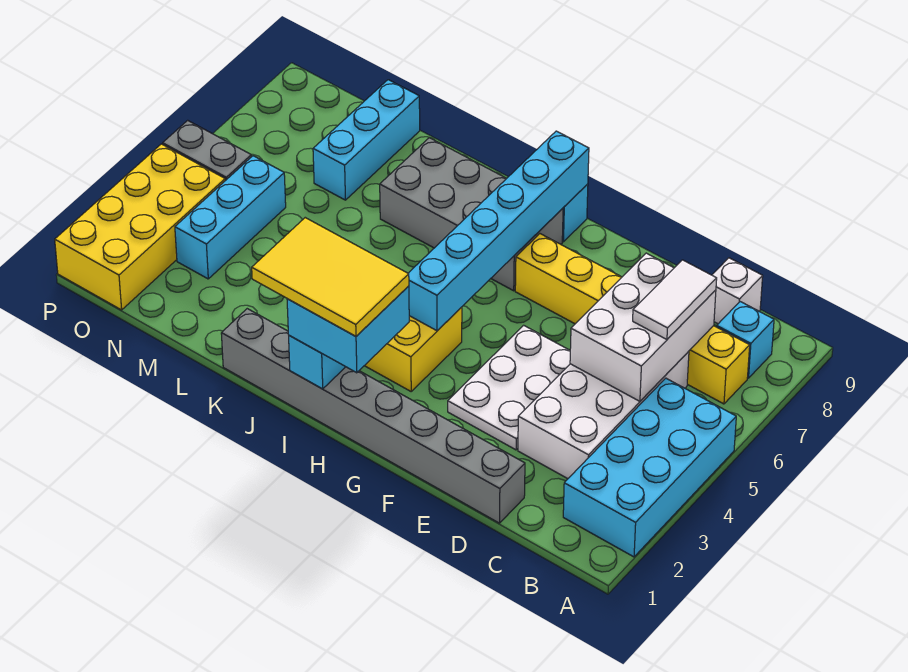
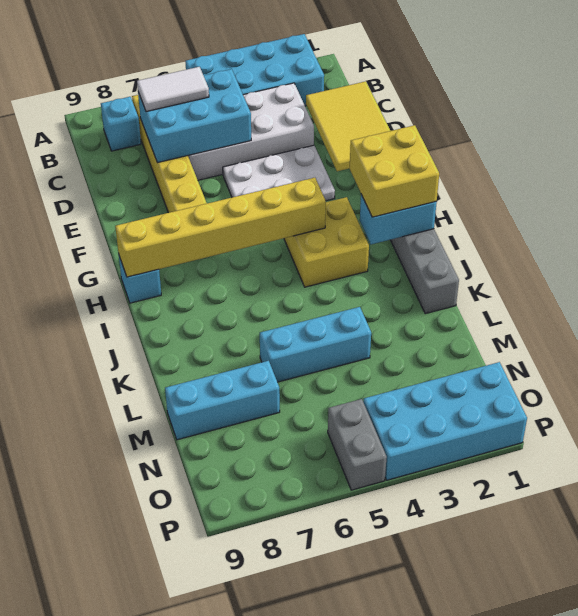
white brick C5:D7 level 2 -> cyan brick C5:D7 level 2
white brick C9 level 1 -> none
cyan brick H1:I2 level 3 -> yellow brick H1:I2 level 3
yellow tile H1:J2 level 4 -> yellow tile D1:F2 level 2
cyan brick H4:H9 level 2 -> yellow brick H4:H9 level 2
grey brick H7:K8 level 1 -> none
cyan brick N3:N5 level 1 -> cyan brick L4:L6 level 1
yellow brick O1:P4 level 1 -> cyan brick O1:P4 level 1

